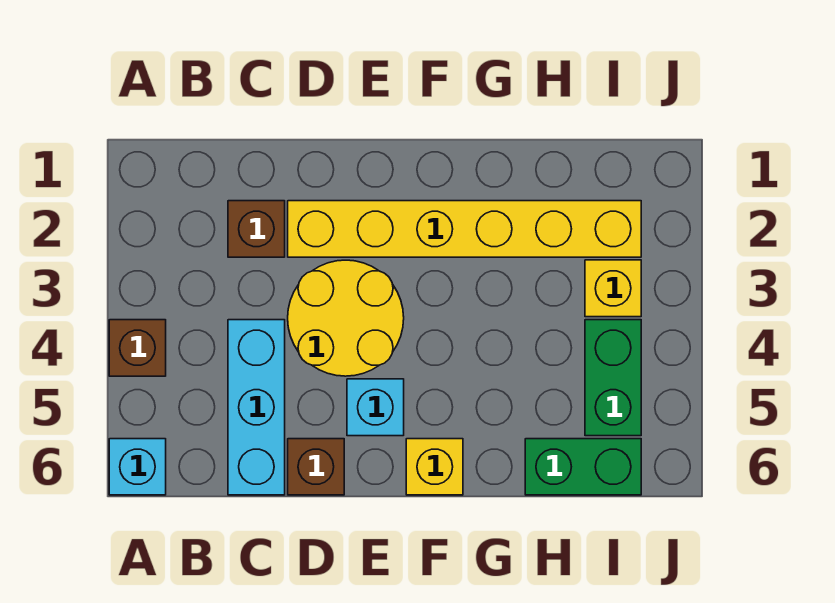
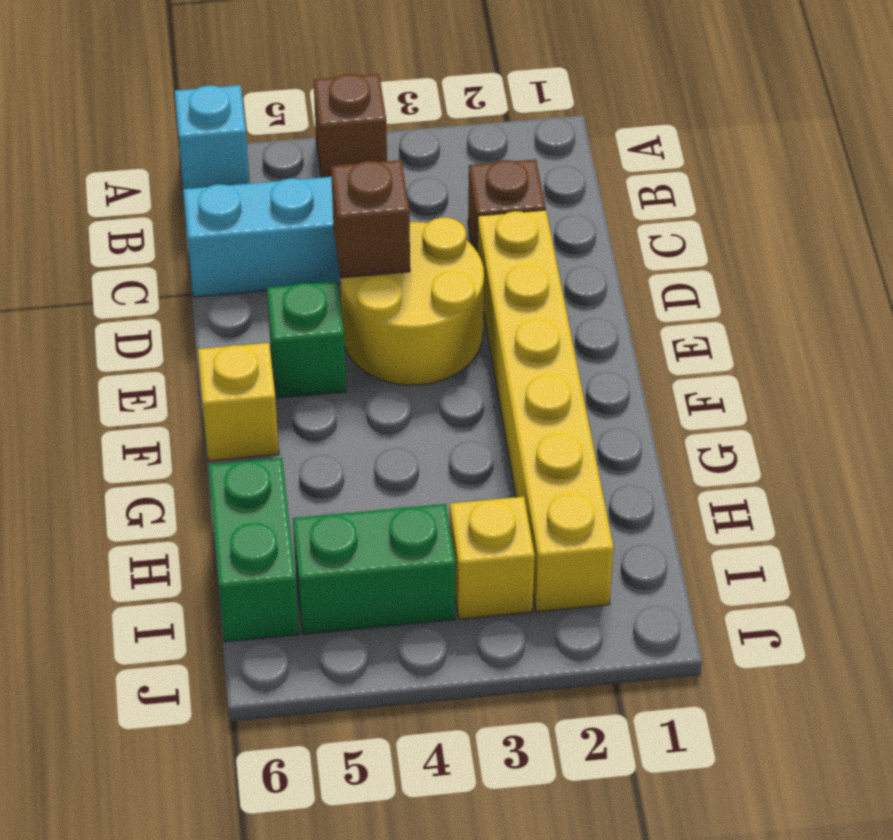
brown brick D6 level 1 -> brown brick D4 level 2
cyan brick E5 level 1 -> green brick E5 level 1

